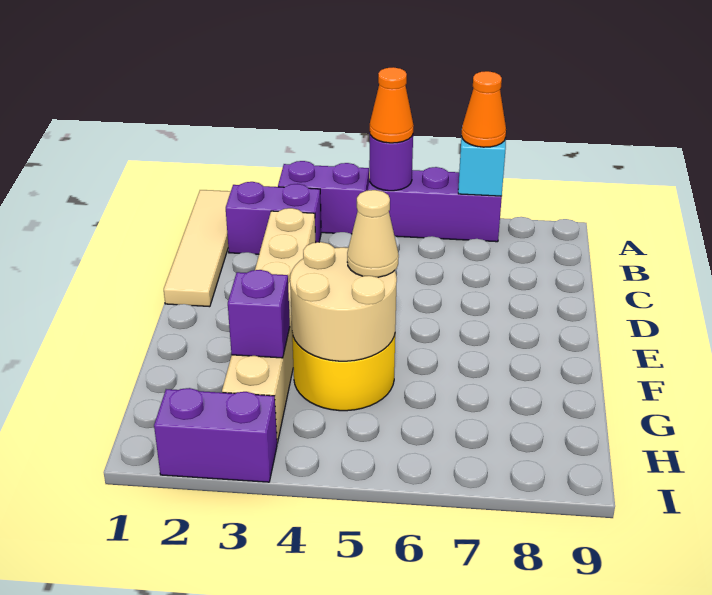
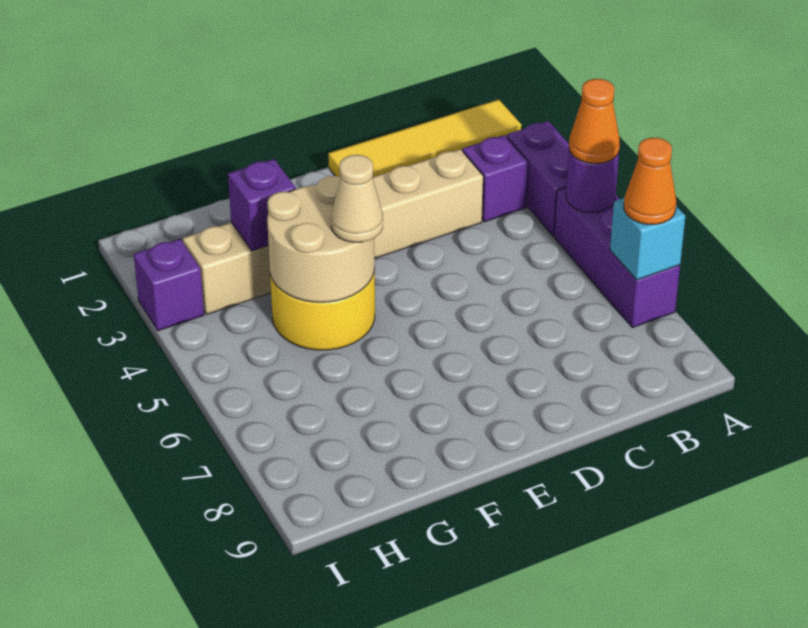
tan tile A1:D1 level 1 -> yellow tile A1:D1 level 1
purple brick B2:B3 level 1 -> purple brick B3 level 1
purple brick I2:I3 level 1 -> purple brick I3 level 1

